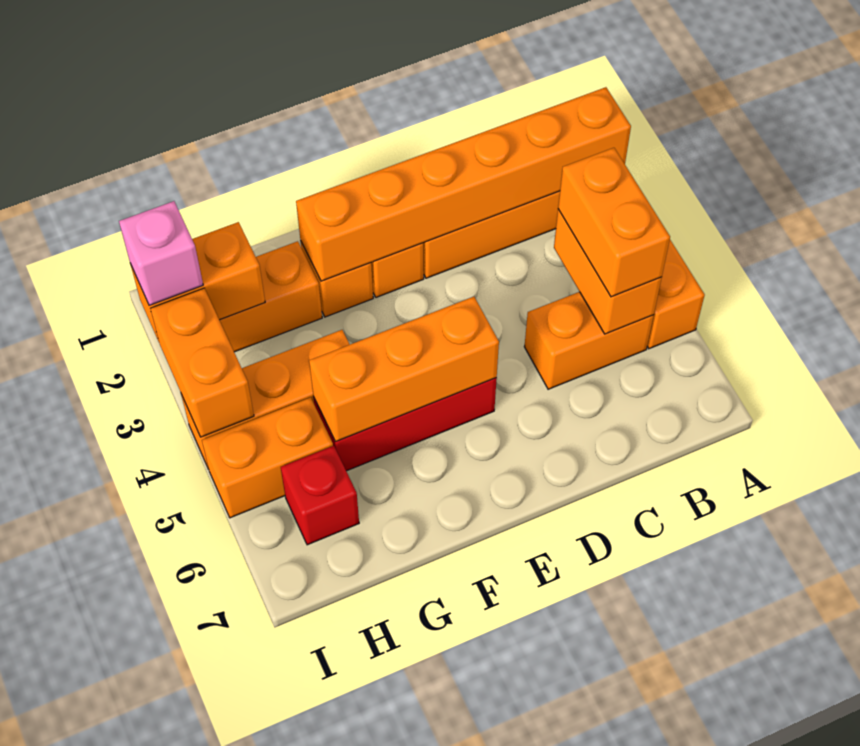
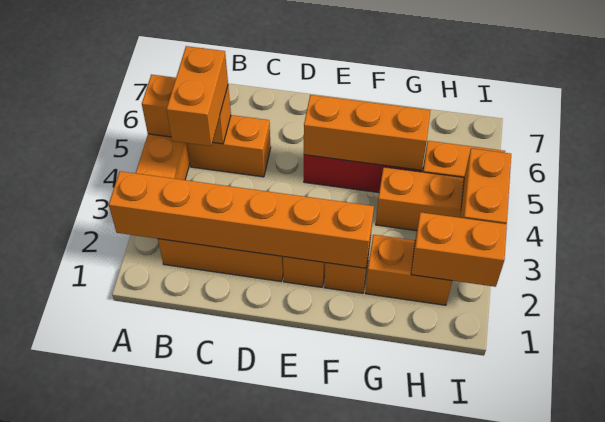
orange brick B4:B5 level 2 -> orange brick A5:B5 level 2
red brick H6 level 1 -> none
pink brick I2 level 3 -> none

